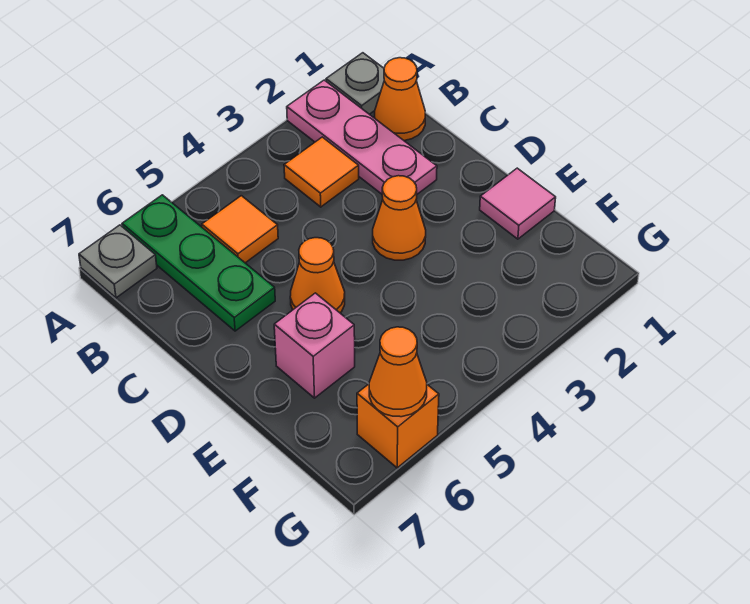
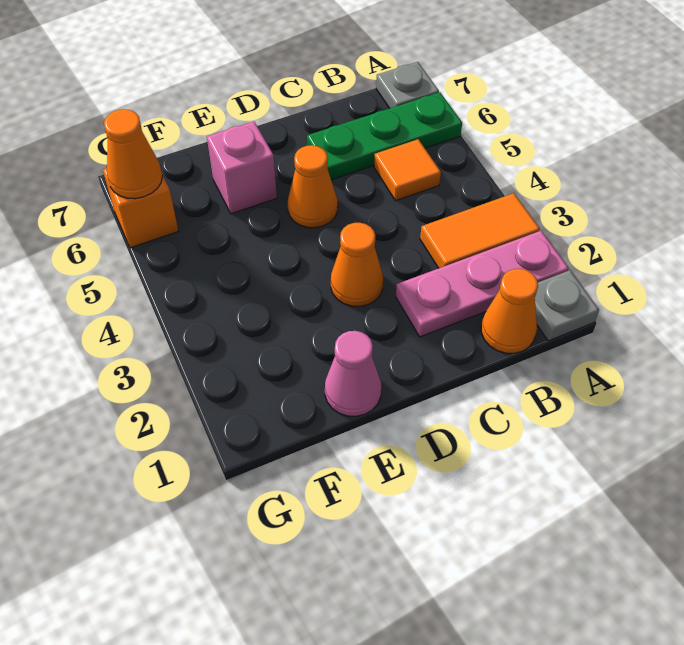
orange tile B3 level 1 -> orange tile A3:B3 level 1
pink tile E1 level 1 -> pink cone E1 level 1

